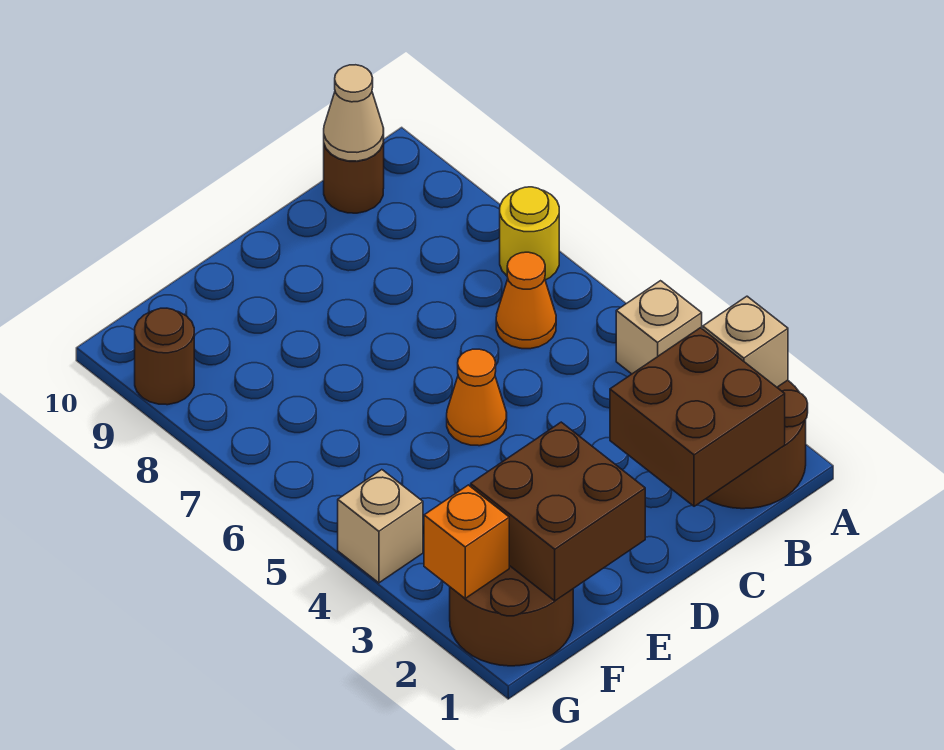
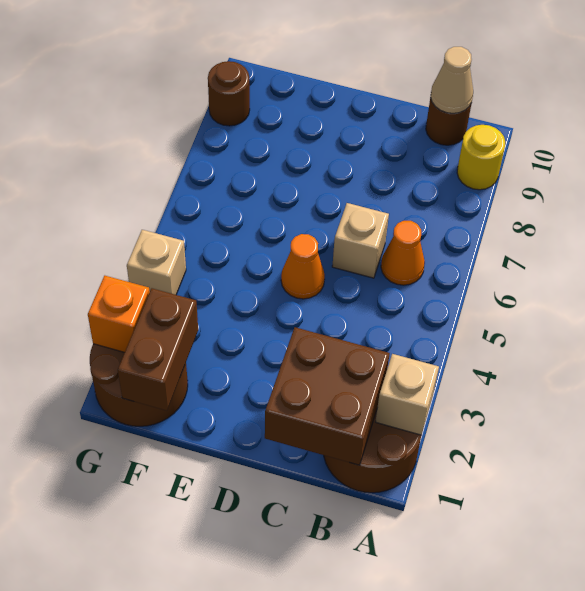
tan brick A4 level 1 -> tan brick C6 level 1
yellow round brick A7 level 1 -> yellow round brick A9 level 1
brown brick E1:F2 level 2 -> brown brick F1:F2 level 2

